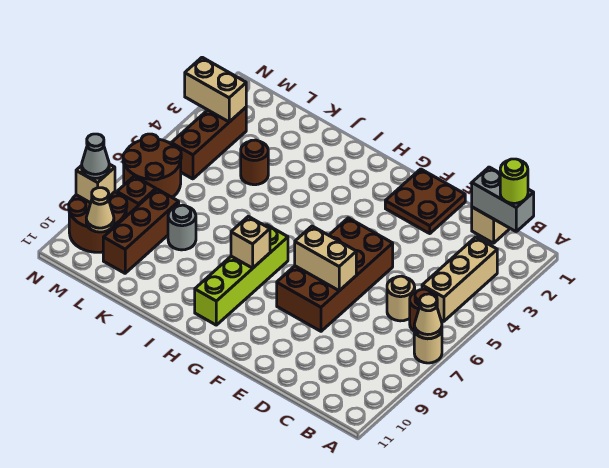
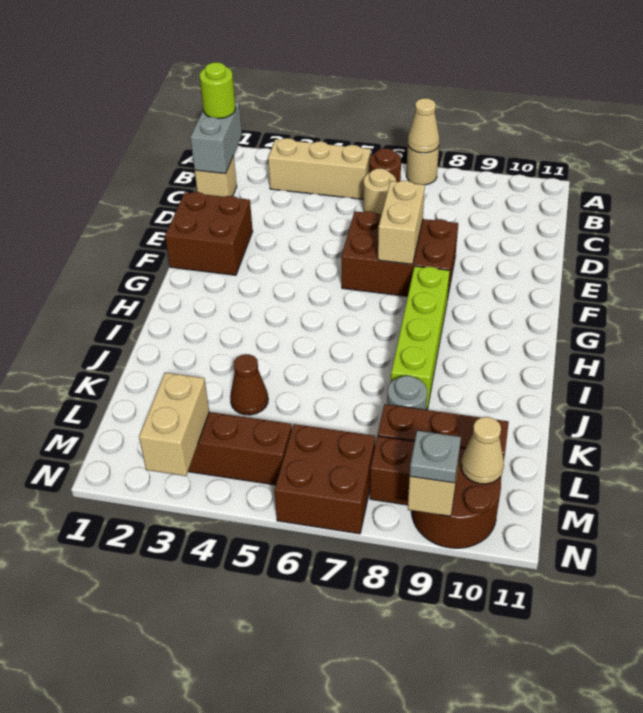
brown plate E1:F2 level 1 -> brown brick E1:F2 level 1
brown brick E5:F8 level 1 -> brown brick E6:F8 level 1
lime brick H7:H10 level 1 -> lime brick G8:J8 level 1
tan brick H8 level 2 -> none
brown round brick K4 level 1 -> brown cone K4 level 1
brown round brick M6:N7 level 1 -> brown brick M6:N7 level 1
grey cone N9 level 3 -> grey plate N9 level 3

